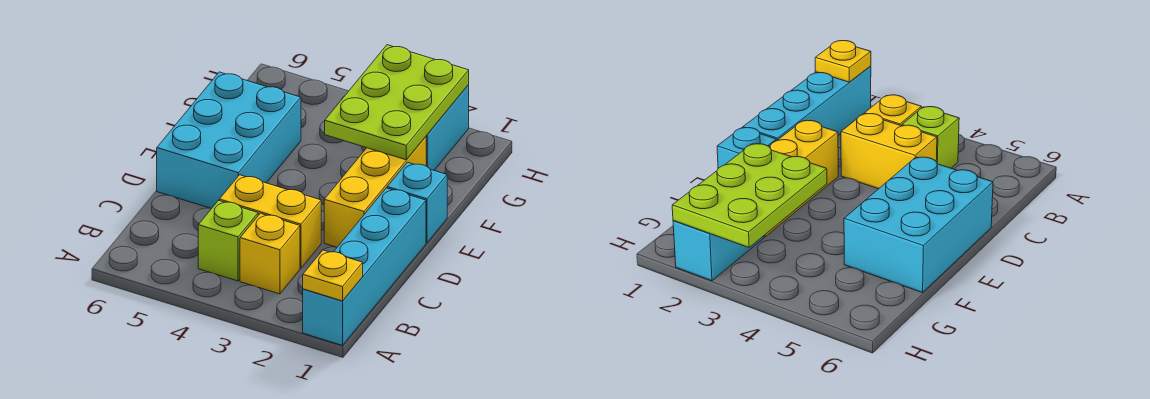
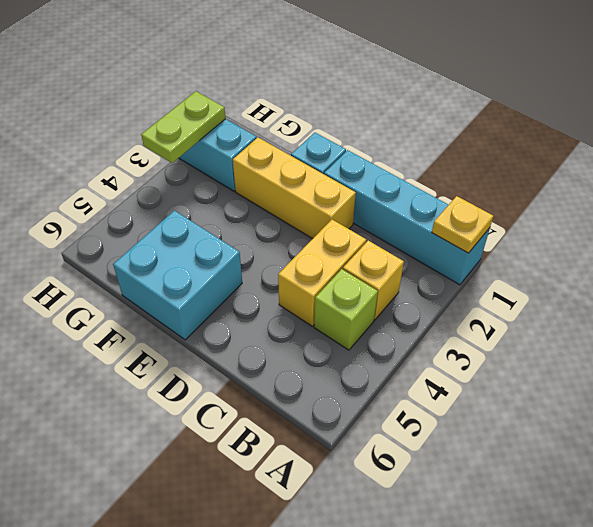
cyan brick D5:F6 level 1 -> cyan brick E5:F6 level 1
lime plate F2:H3 level 2 -> lime plate H2:H3 level 2

